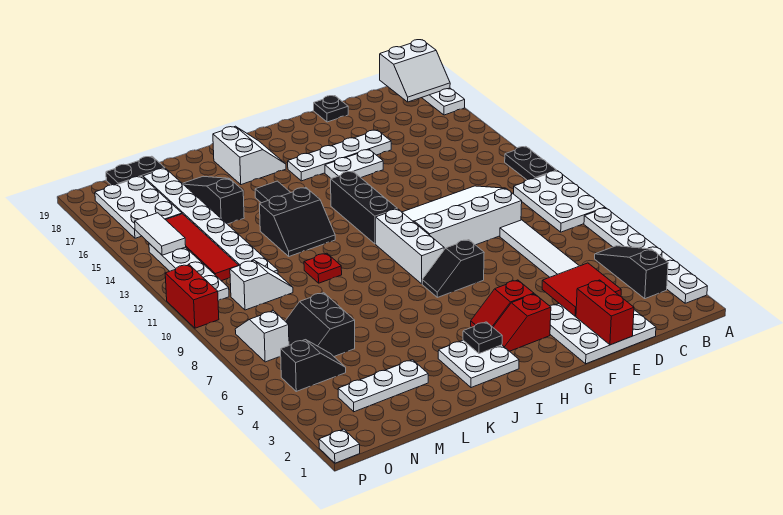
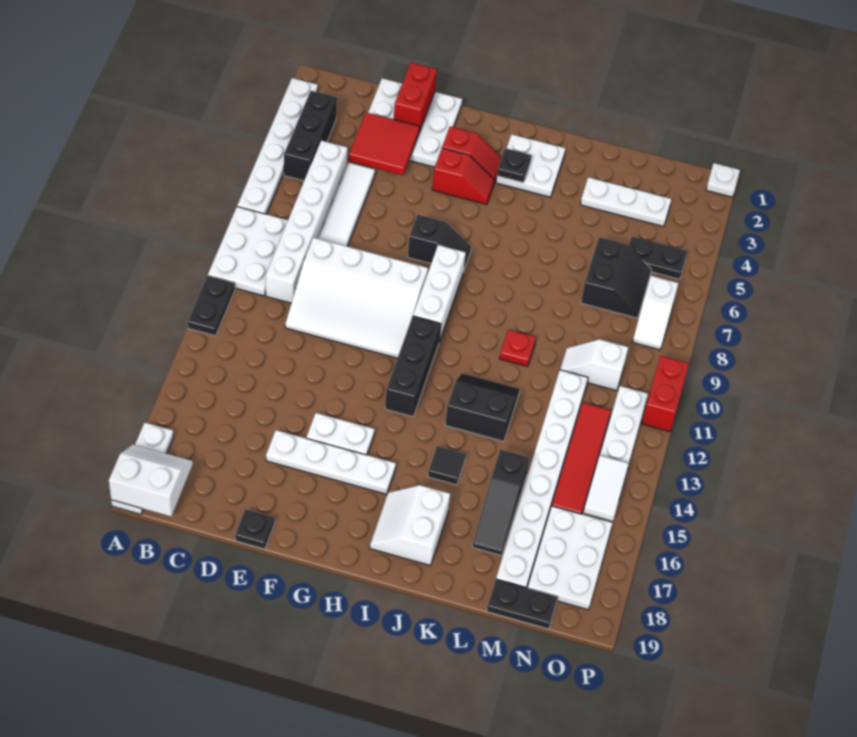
black slope B3:B5 level 1 top 3 -> black brick B3:B5 level 1
none -> white brick C5:C10 level 1
black slope N5:O5 level 1 top O -> black plate N5:O5 level 1

